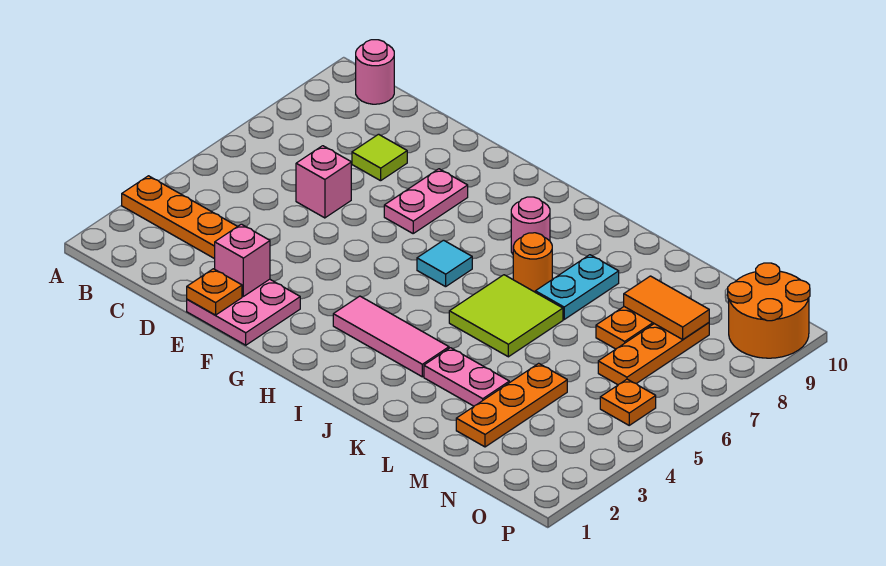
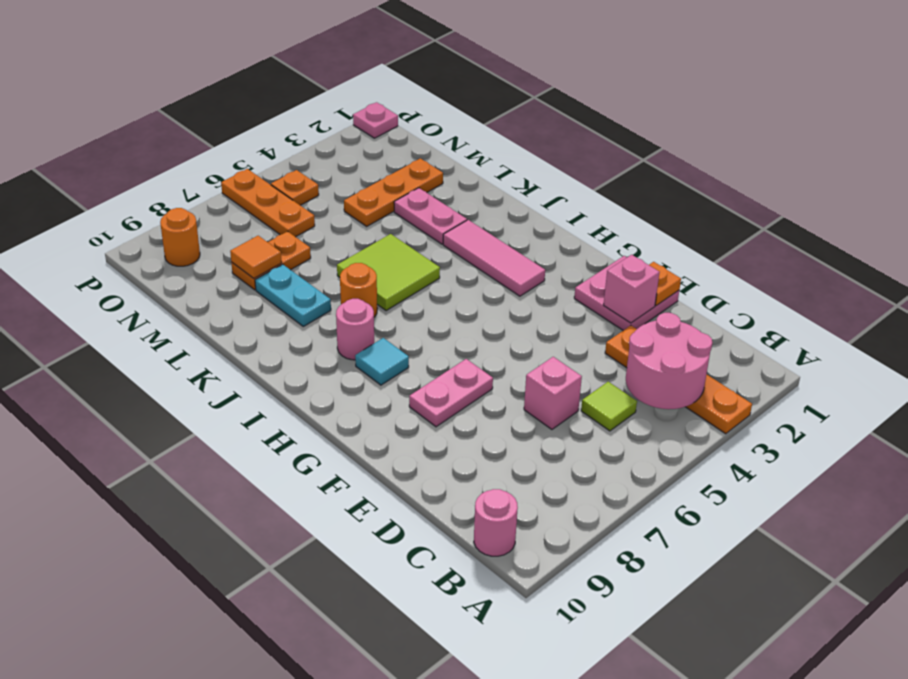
none -> pink round brick B3:C4 level 2
lime tile D8 level 1 -> lime tile C5 level 1
cyan tile H6 level 1 -> cyan tile H8 level 1
cyan plate K7:K8 level 1 -> cyan plate K8:L8 level 1
orange tile M8:N8 level 2 -> orange tile M8 level 2
orange plate N6:N8 level 1 -> orange plate N6:P6 level 1
orange round brick O9:P10 level 1 -> orange round brick O9 level 1
none -> pink plate P1 level 1

